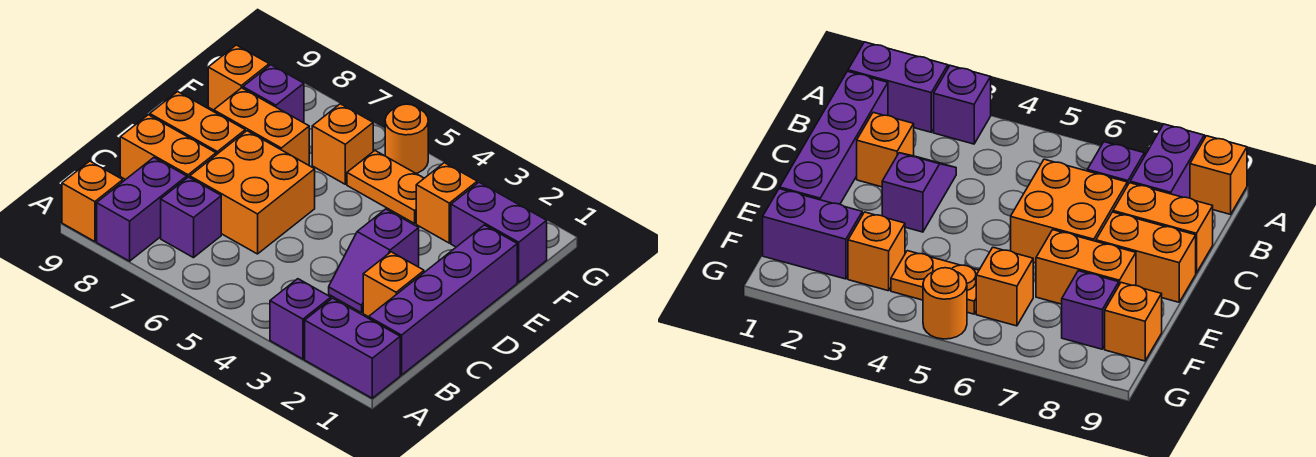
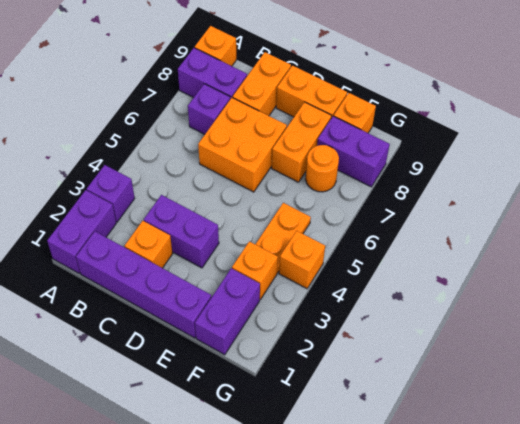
purple slope C3:D3 level 1 top D -> purple brick C3:D3 level 1
orange brick D8:D9 level 1 -> orange brick D9:E9 level 1
orange brick F6 level 1 -> orange brick G4 level 1
purple brick F8 level 1 -> purple brick F8:G8 level 1
orange round brick G5 level 1 -> orange round brick F7 level 1

